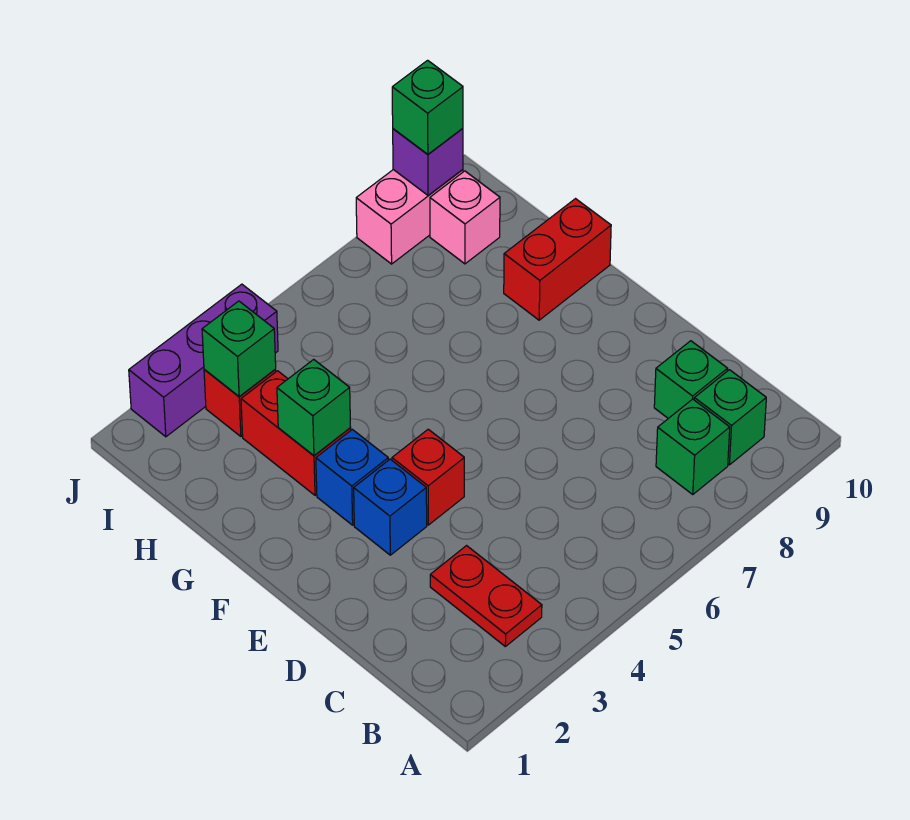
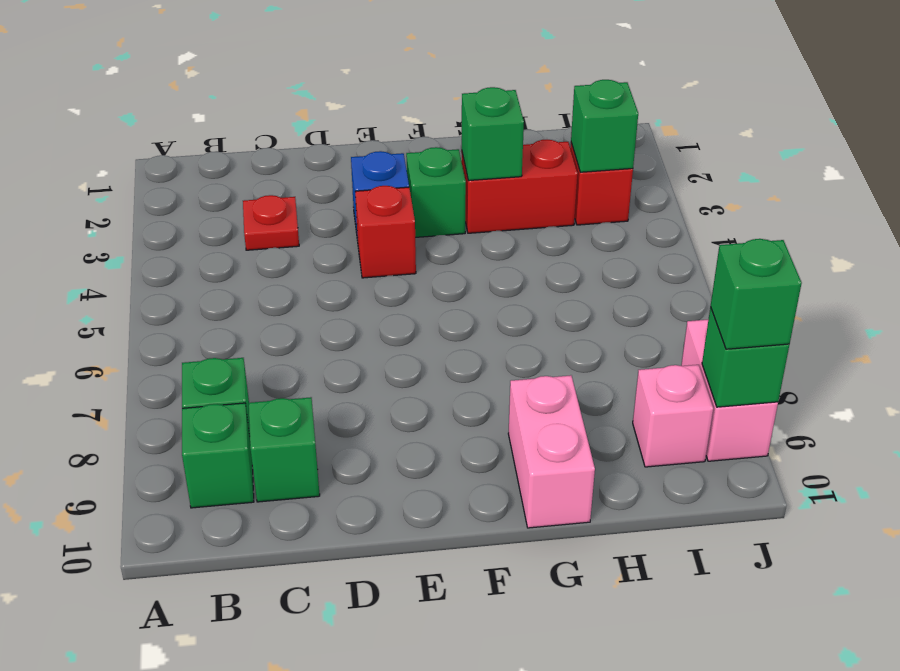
red plate B3:C3 level 1 -> red plate C3 level 1
blue brick F3 level 1 -> green brick F3 level 1
red brick G9:G10 level 1 -> pink brick G9:G10 level 1
purple brick J2:J4 level 1 -> none
purple brick J9 level 2 -> green brick J9 level 2

